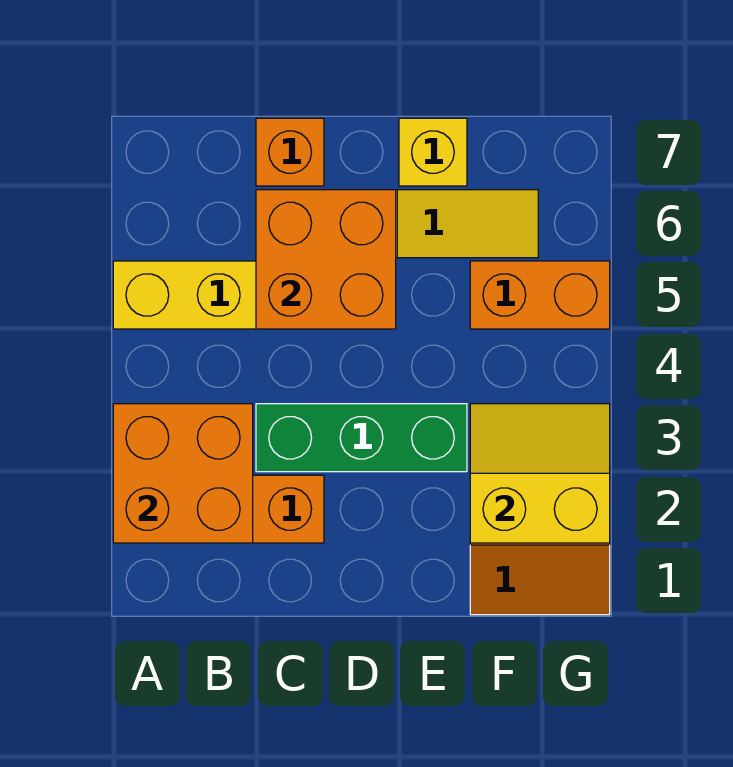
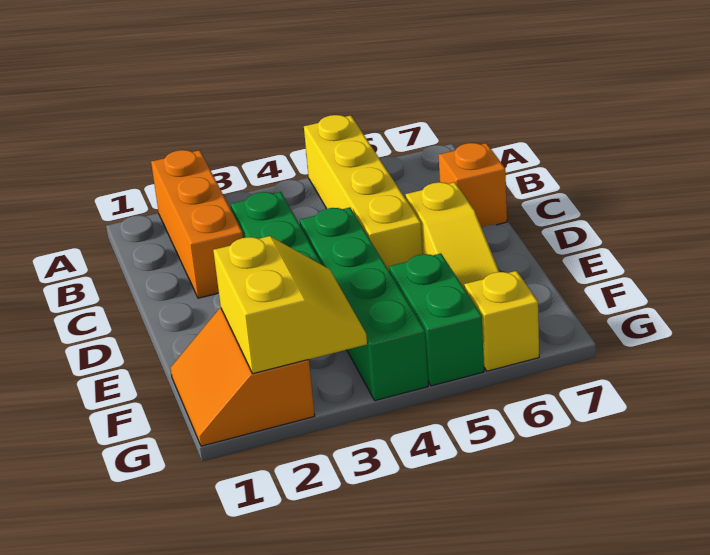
orange brick A2:B3 level 2 -> none
orange brick C5:D6 level 2 -> none
none -> green brick D4:G4 level 1
yellow brick E7 level 1 -> yellow brick G6 level 1
orange brick F5:G5 level 1 -> green brick F5:G5 level 1

